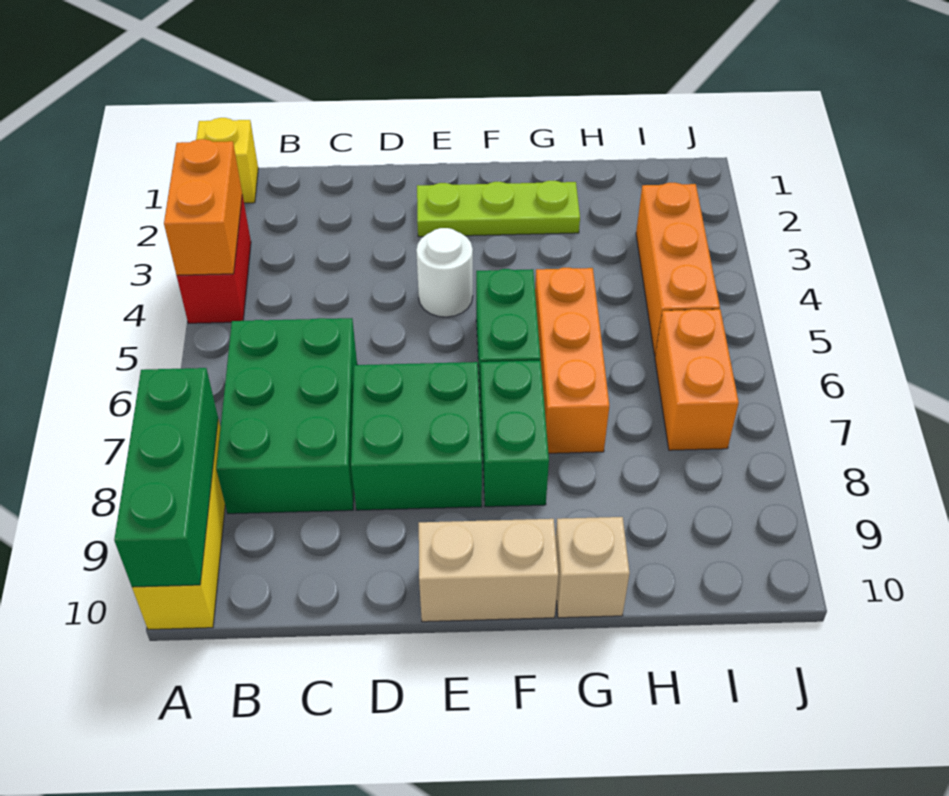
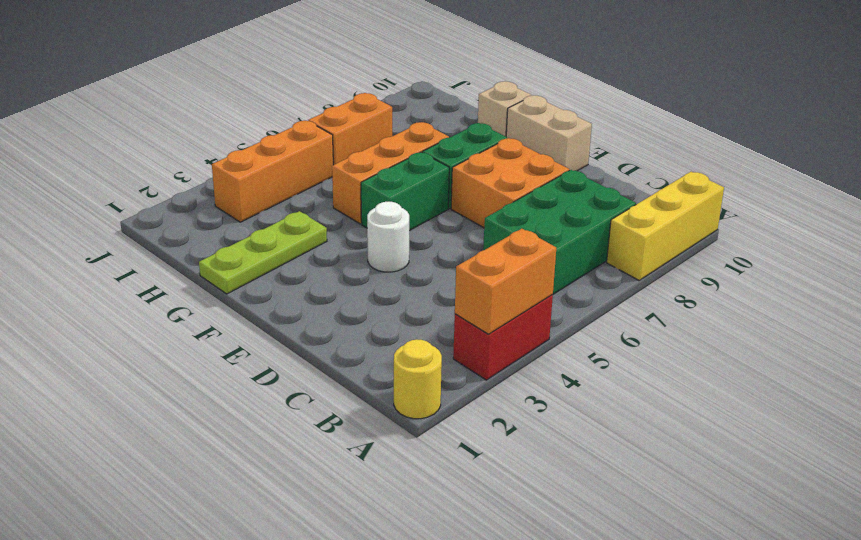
yellow brick A1 level 1 -> yellow round brick A1 level 1
green brick A8:A10 level 2 -> none
green brick D7:E8 level 1 -> orange brick D7:E8 level 1
lime plate E2:G2 level 1 -> lime plate G1:G3 level 1

